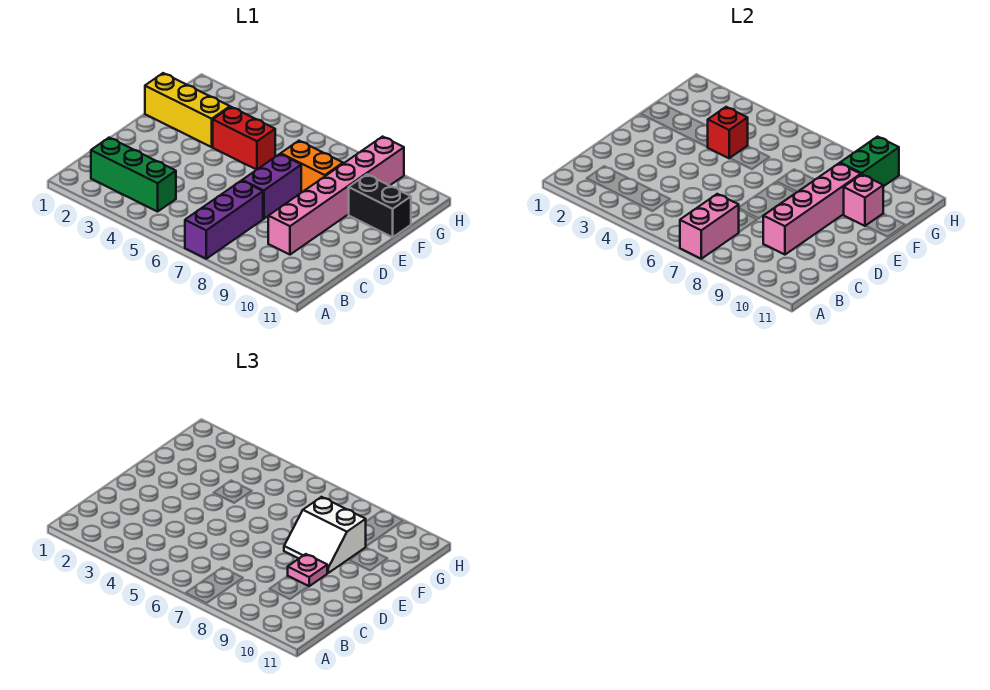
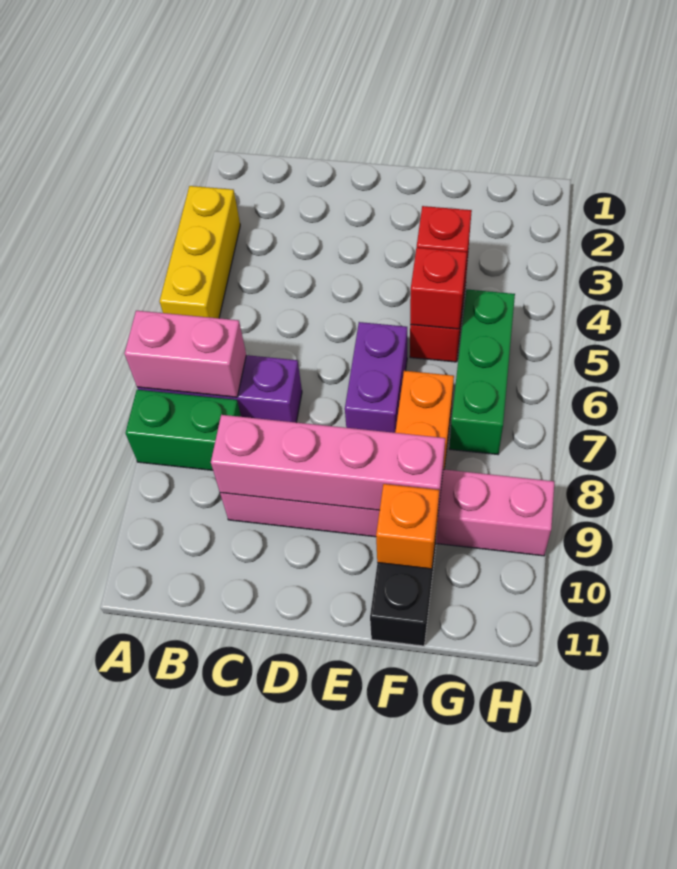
green brick B2:B4 level 1 -> green brick G5:G7 level 1
purple brick D7:E7 level 1 -> purple brick E6:E7 level 1
pink plate D9 level 3 -> none
white slope E8:F9 level 3 top F -> none
yellow brick F1:F3 level 1 -> yellow brick A3:A5 level 1
none -> red brick F5 level 2
pink brick F10 level 2 -> orange brick F10 level 2
green brick G9:H9 level 2 -> green brick A8:B8 level 1

